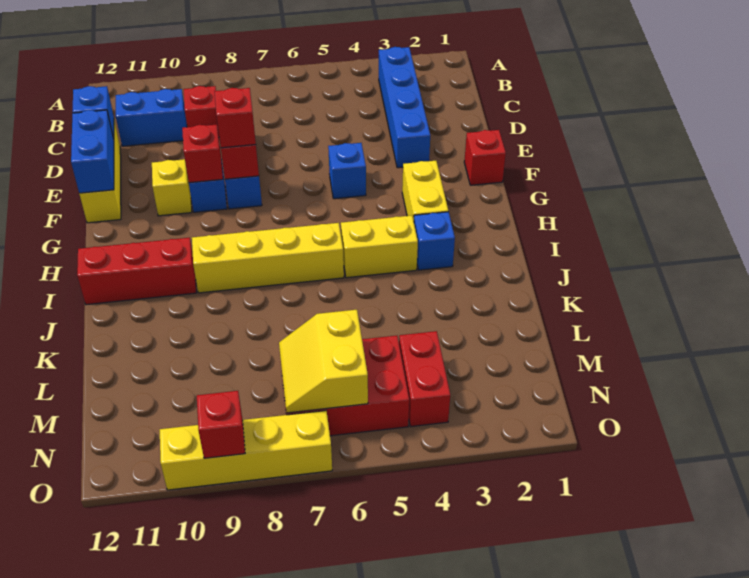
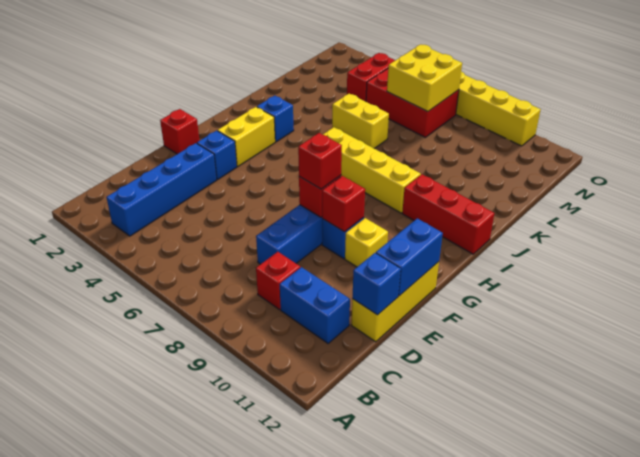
blue brick F5 level 1 -> blue brick F3 level 1
yellow brick I4:I5 level 1 -> yellow brick K5:K6 level 1
yellow slope M6:N7 level 2 top 6 -> yellow brick M6:N7 level 2
red brick O9 level 2 -> none

